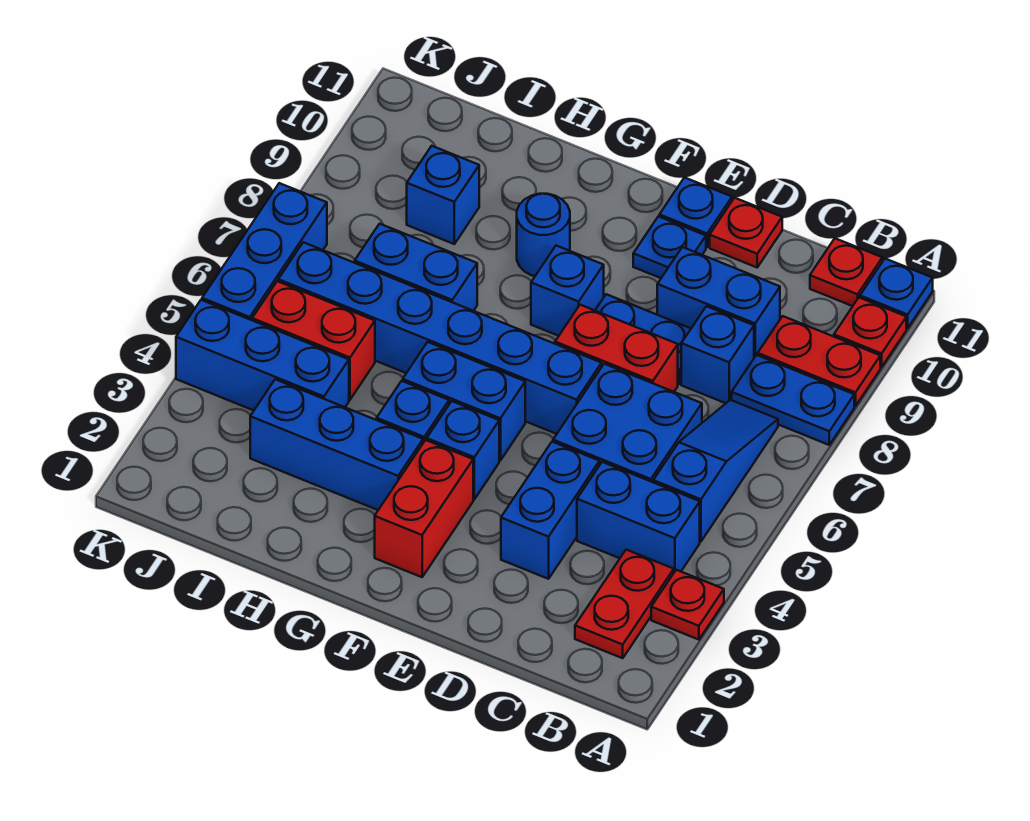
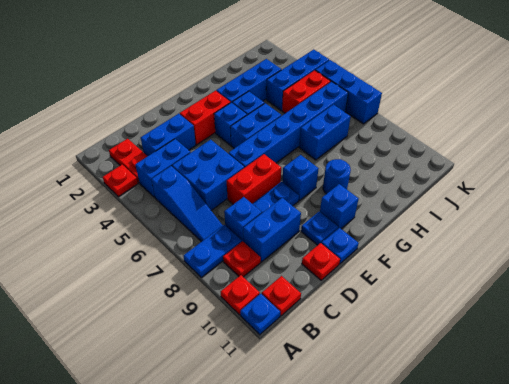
red plate A9:B9 level 1 -> red plate B9 level 1
blue brick D3:D4 level 1 -> blue brick C3:D3 level 1
red brick F2:F3 level 1 -> red brick E3:F3 level 1
blue brick I9 level 1 -> blue brick F10 level 1

